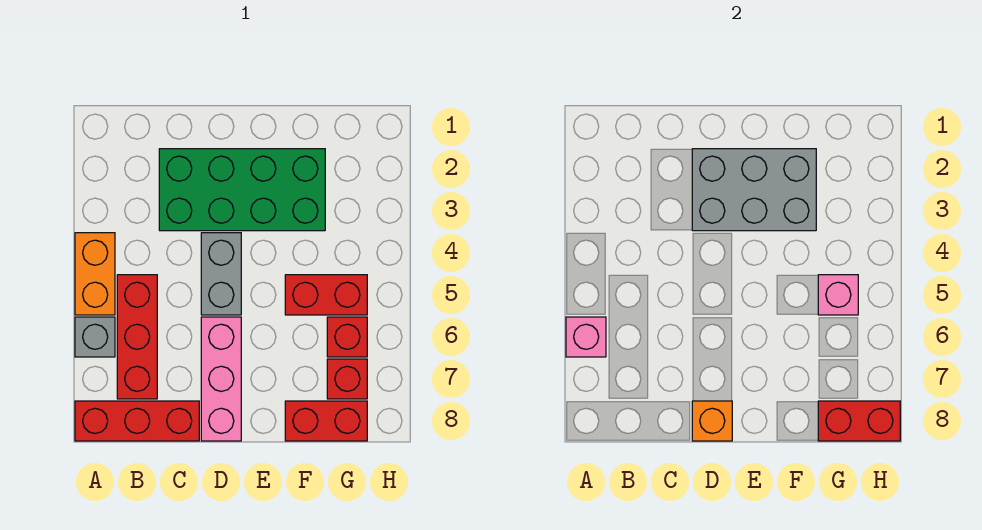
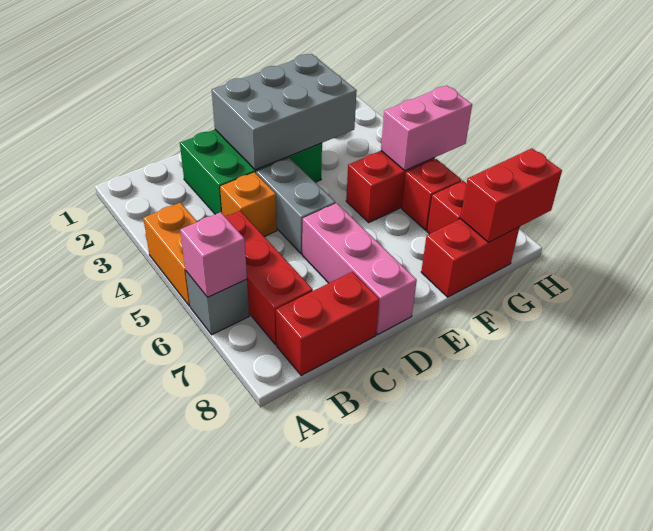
red brick A8:C8 level 1 -> red brick B8:C8 level 1
green brick C2:F3 level 1 -> green brick C2:E3 level 1
orange brick D8 level 2 -> orange brick C4 level 1
pink brick G5 level 2 -> pink brick G5:H5 level 2

